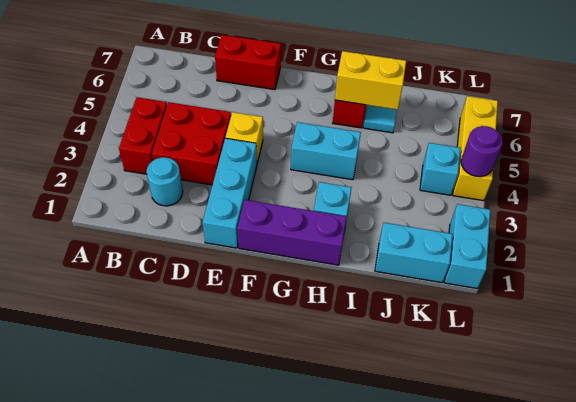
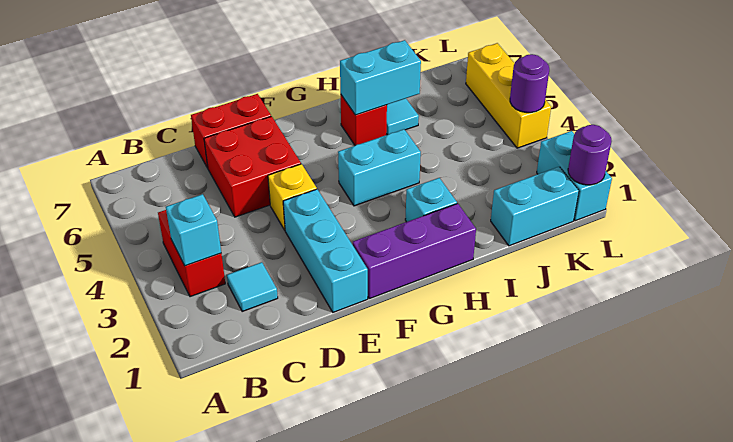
cyan round brick C2 level 1 -> cyan tile C2 level 1
red brick C3:D4 level 1 -> red brick D5:E6 level 1
yellow brick H6:I6 level 2 -> cyan brick H6:I6 level 2
cyan brick K4 level 1 -> cyan brick B3 level 2
none -> purple round brick L1 level 2

